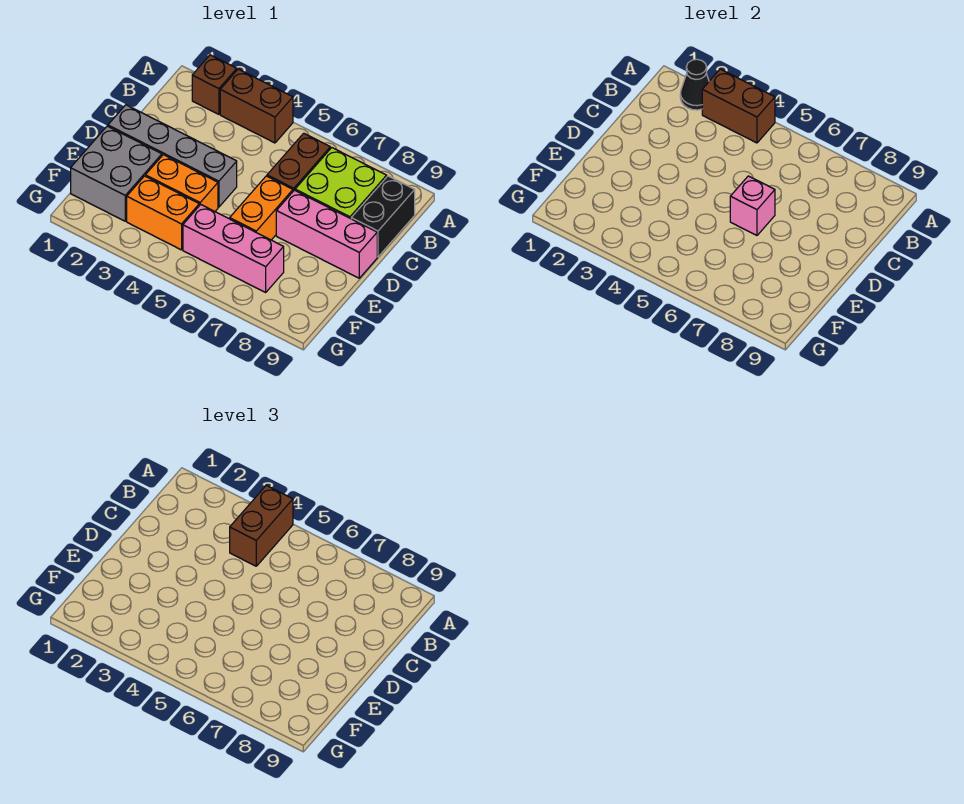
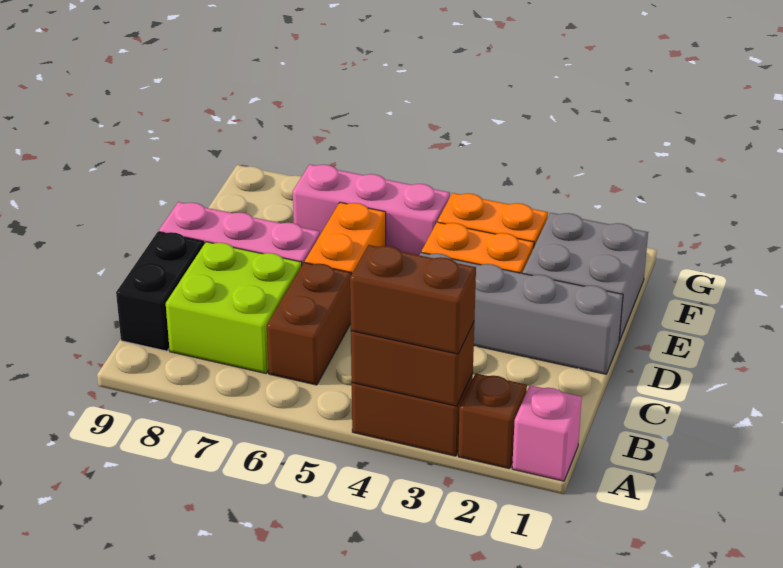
black cone A2 level 2 -> none
brown brick A4:B4 level 3 -> brown brick A3:A4 level 3
pink brick D6 level 2 -> pink brick A1 level 1

